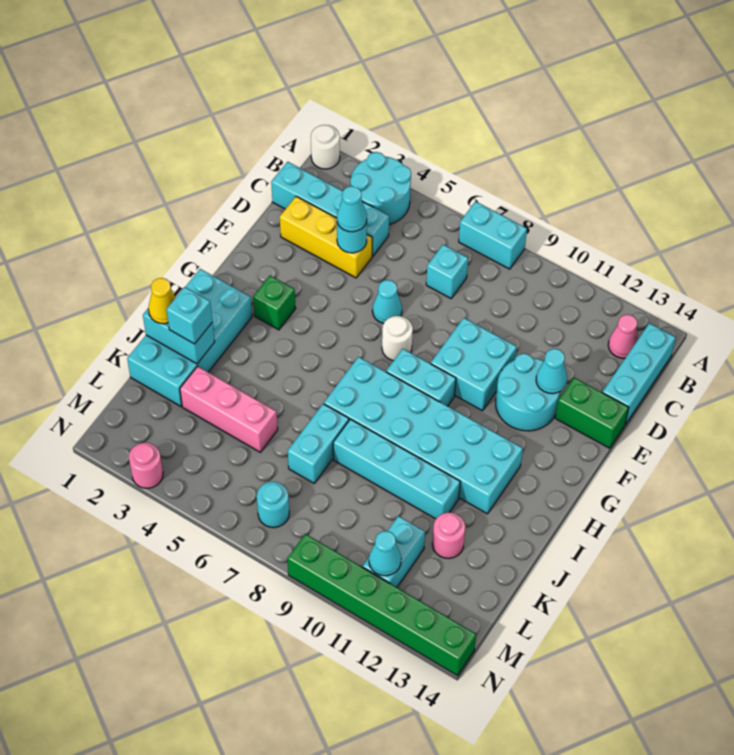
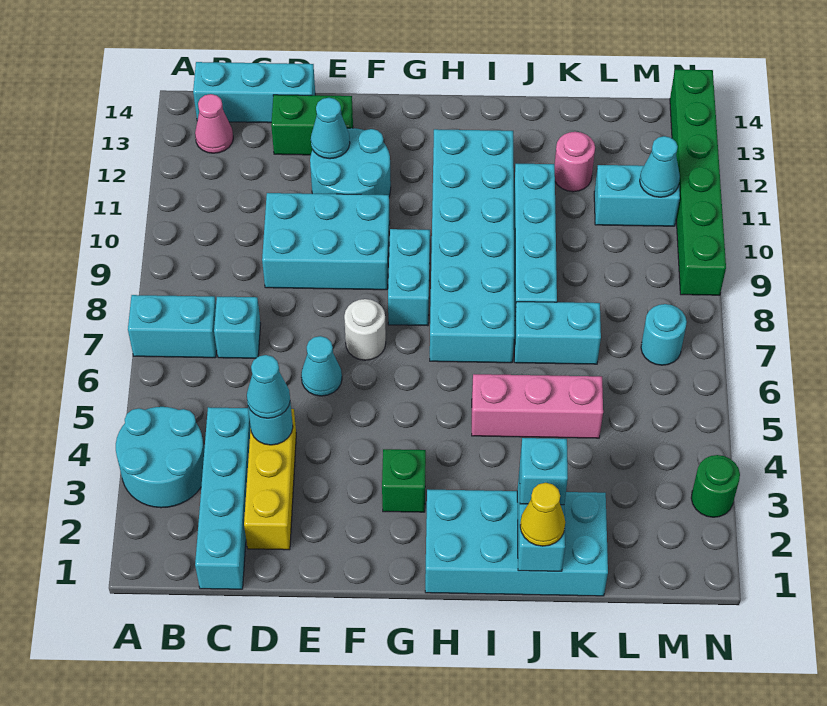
white round brick A1 level 1 -> none
cyan brick A7:A8 level 1 -> cyan brick A7:B7 level 1
cyan brick E9:F10 level 1 -> cyan brick D9:F10 level 1
green brick E13:E14 level 1 -> green brick D13:E13 level 1
pink brick K3:K5 level 1 -> pink brick I5:K5 level 1
pink round brick N3 level 1 -> green round brick N3 level 1

